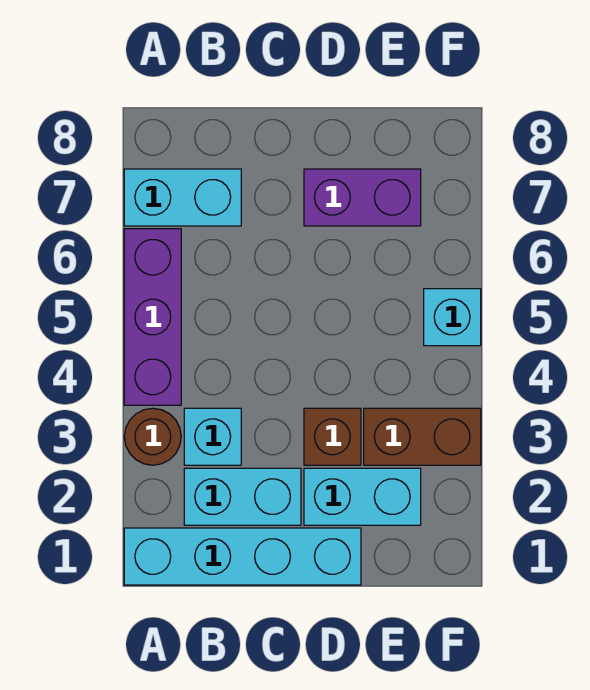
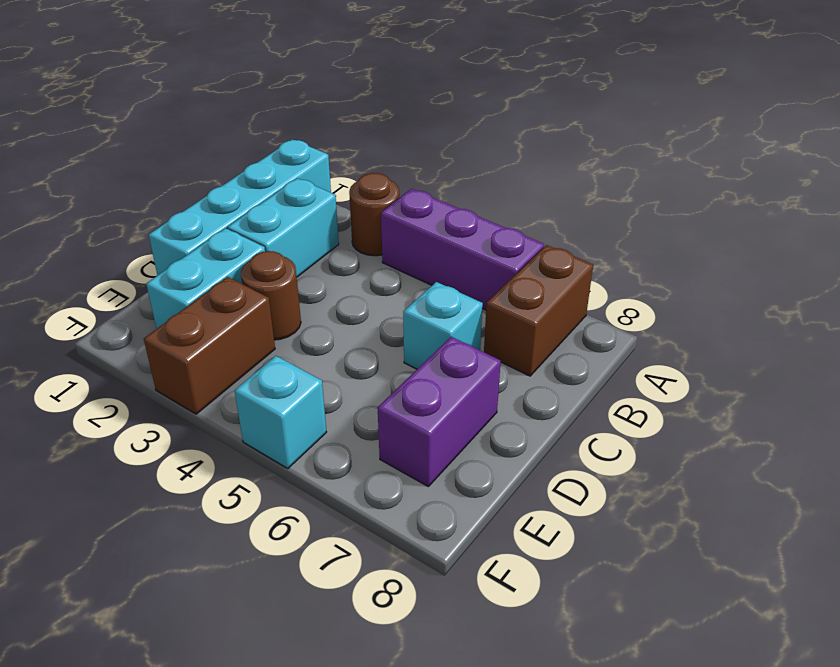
cyan brick A7:B7 level 1 -> brown brick A7:B7 level 1
cyan brick B3 level 1 -> cyan brick C6 level 1
brown brick D3 level 1 -> brown round brick D3 level 1

